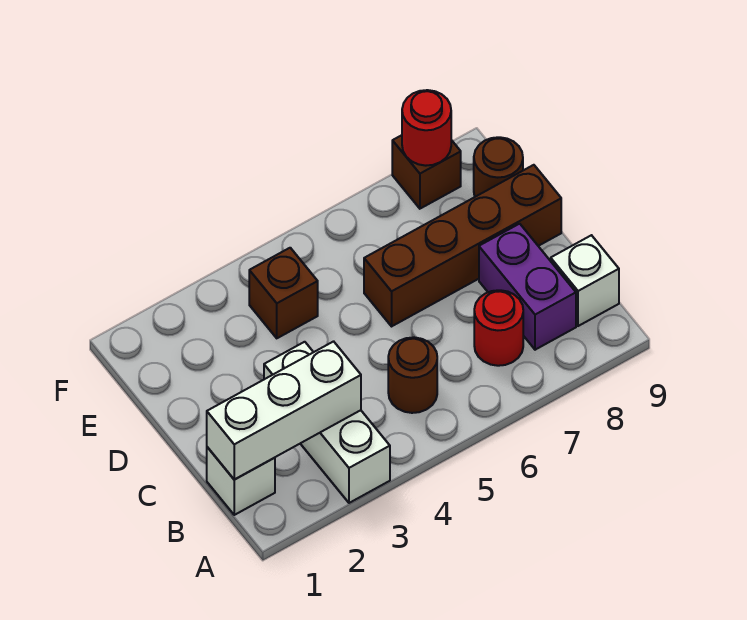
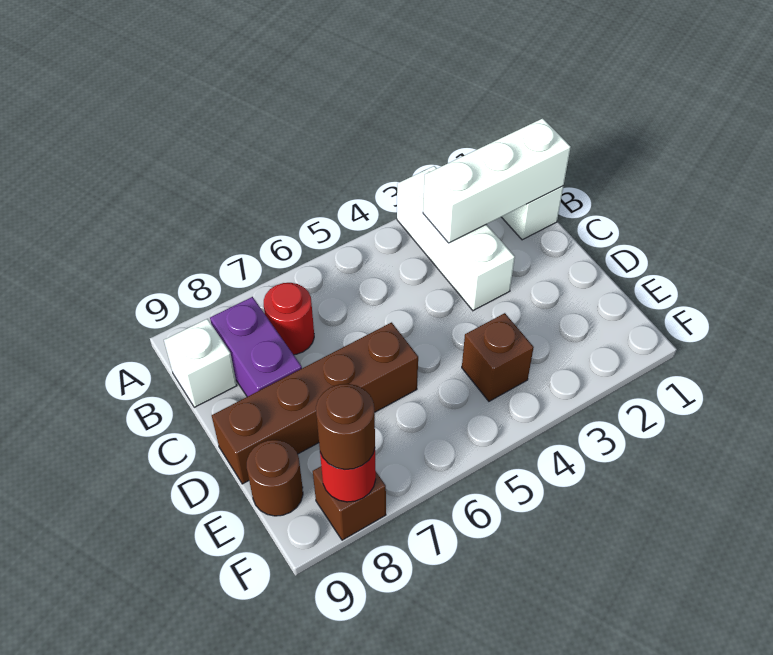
brown round brick B5 level 1 -> brown round brick F8 level 3

